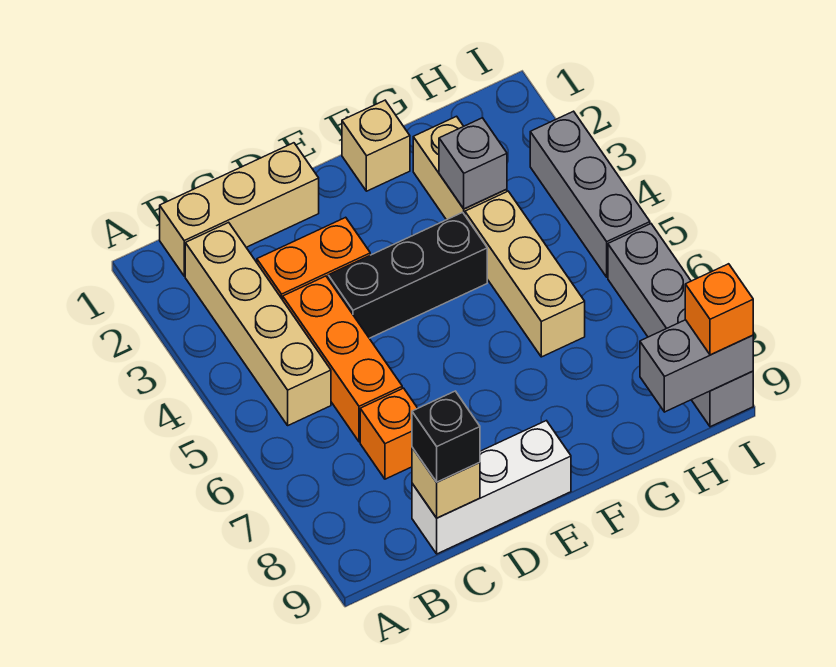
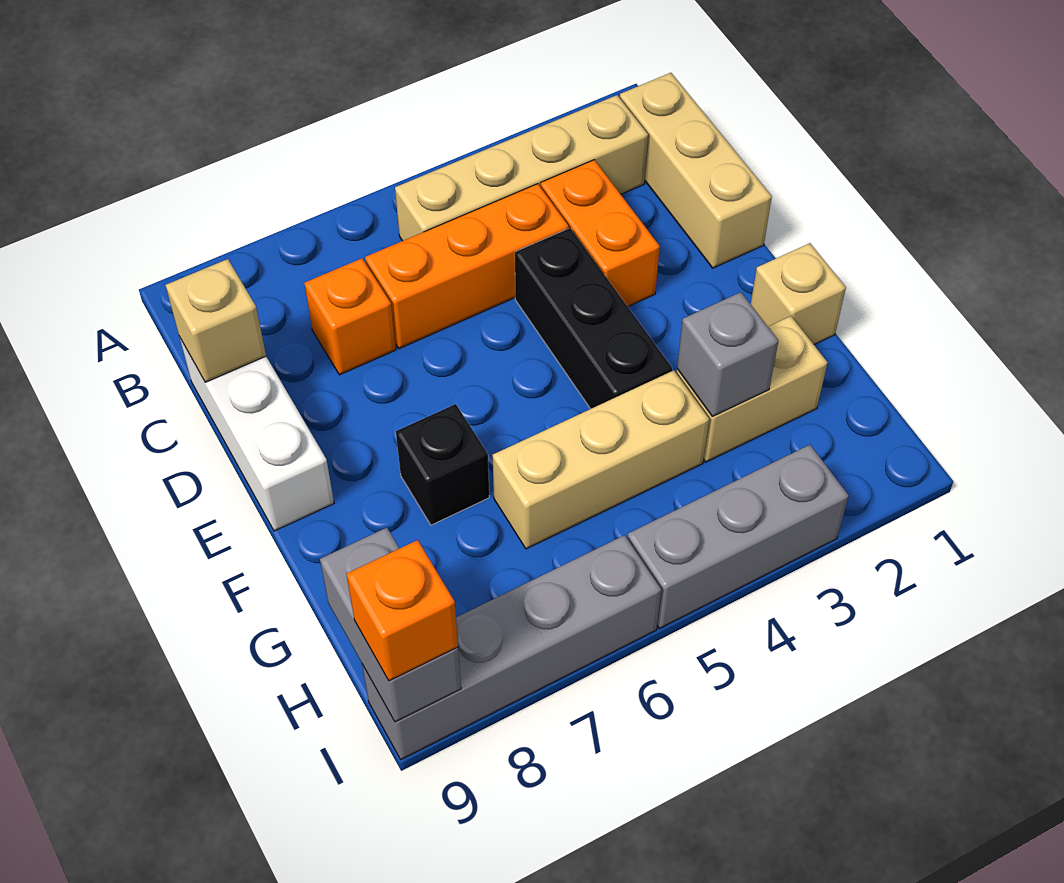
black brick C9 level 3 -> black brick F7 level 1

